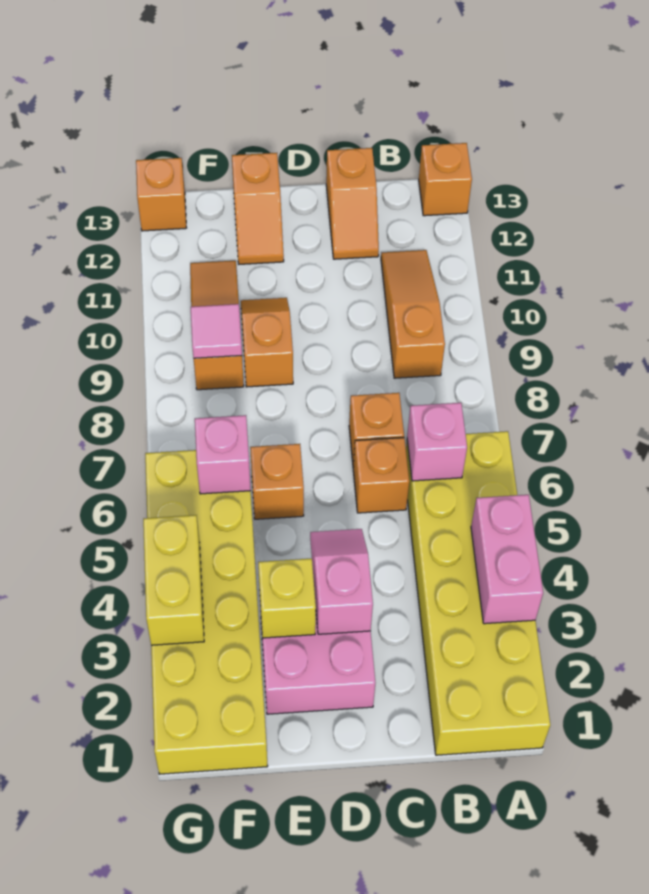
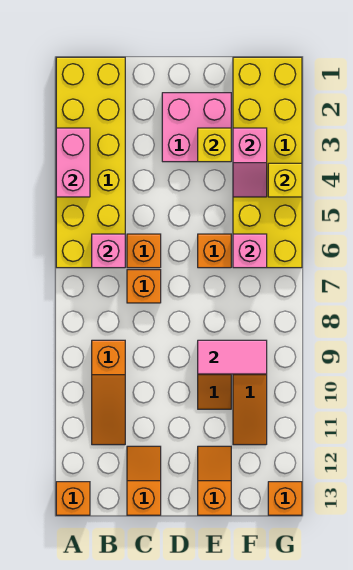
pink slope D3:D4 level 2 top 3 -> pink slope F3:F4 level 2 top 3
pink tile F9 level 2 -> pink tile E9:F9 level 2
yellow brick G3:G4 level 2 -> yellow brick G4 level 2

